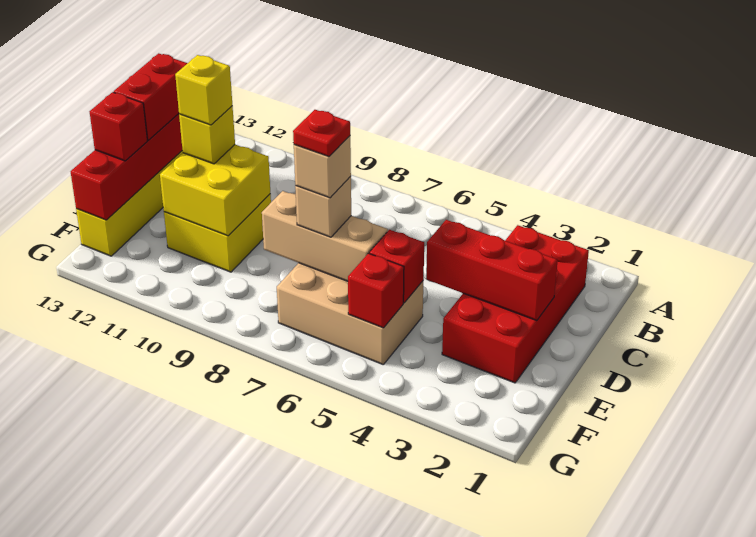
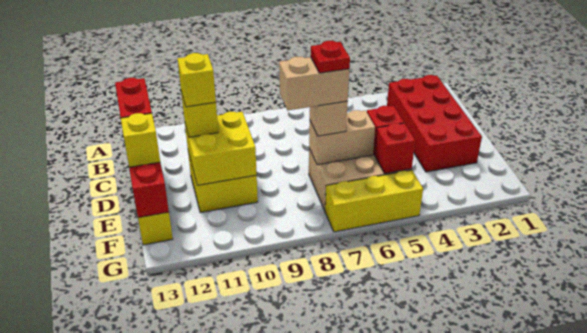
red brick D2:D4 level 2 -> none
tan brick E6:E8 level 2 -> tan brick E6:E7 level 2
tan brick E7 level 4 -> tan brick E7:E8 level 4
red brick E13 level 3 -> yellow brick E13 level 3
none -> yellow brick G5:G7 level 1

